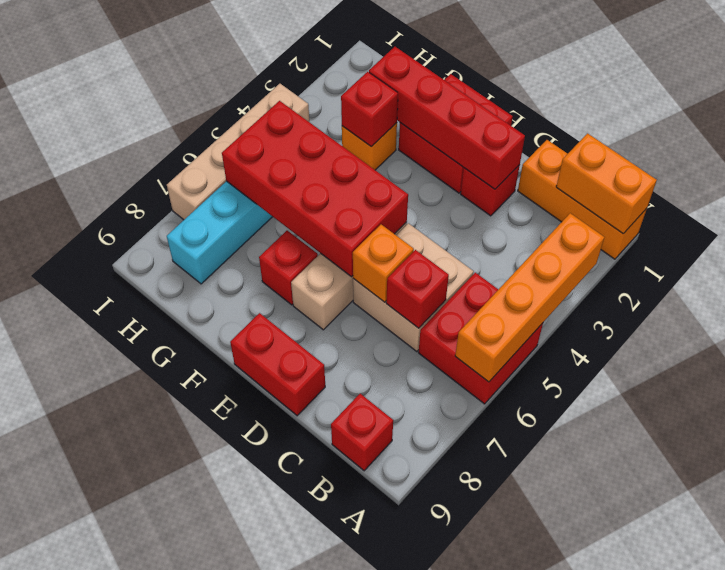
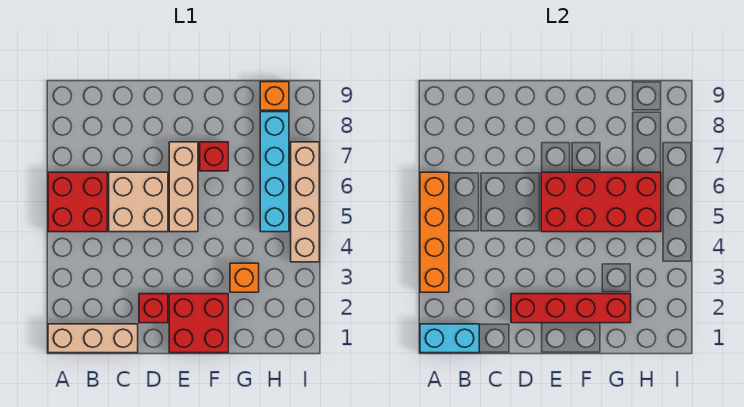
orange brick A1:C1 level 1 -> tan brick A1:C1 level 1
orange brick A1:B1 level 2 -> cyan brick A1:B1 level 2
red brick B9 level 1 -> none
red brick C6 level 2 -> none
orange brick D6 level 2 -> orange brick H9 level 1
red brick D9:E9 level 1 -> none
red brick G3 level 2 -> none

